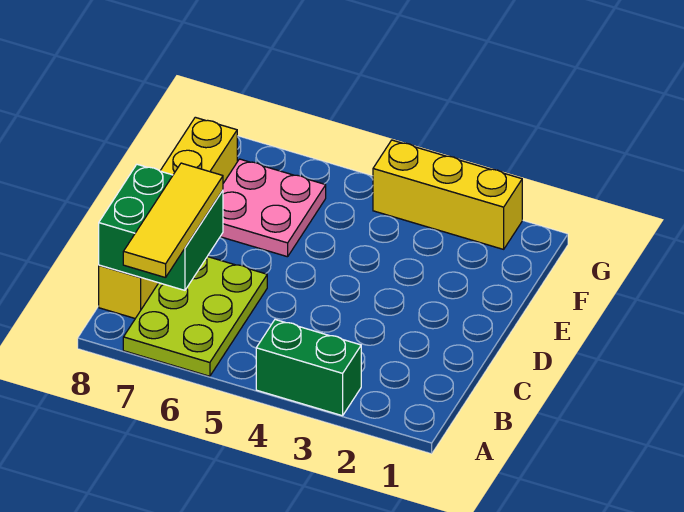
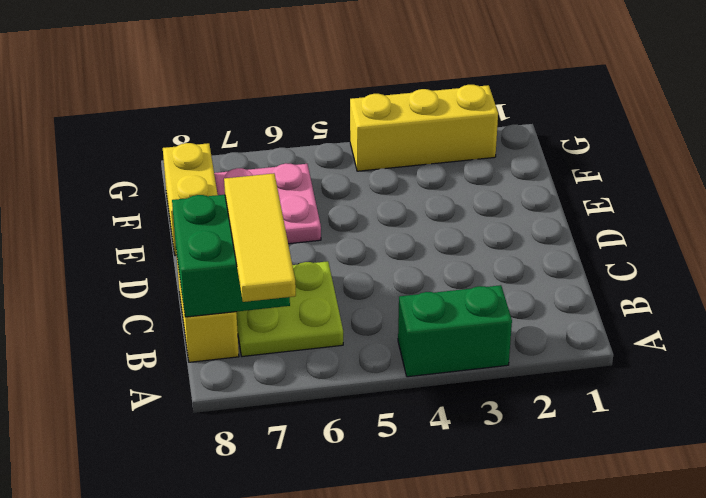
lime plate A6:C7 level 1 -> lime plate B6:C7 level 1

